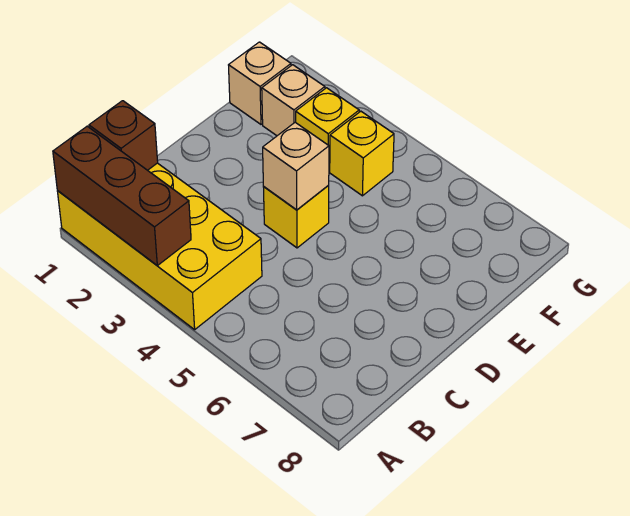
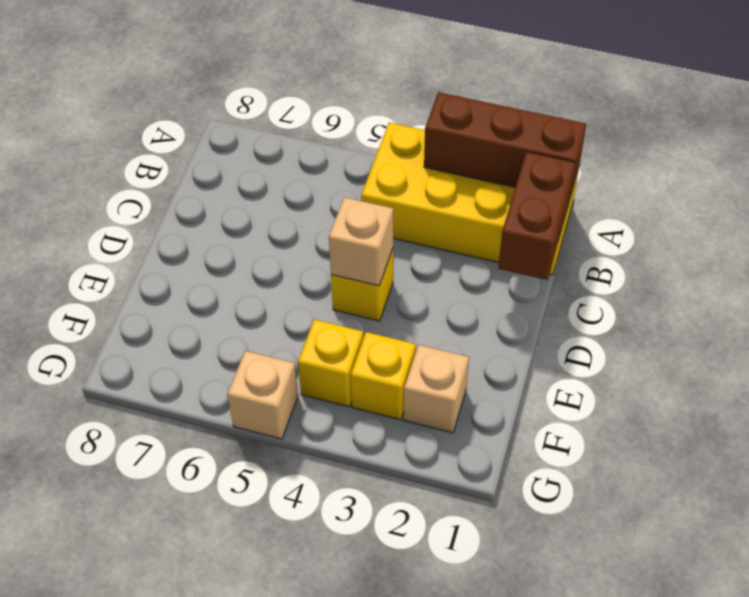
brown brick B1 level 2 -> brown brick B1:C1 level 2
tan brick F1 level 1 -> tan brick G5 level 1

